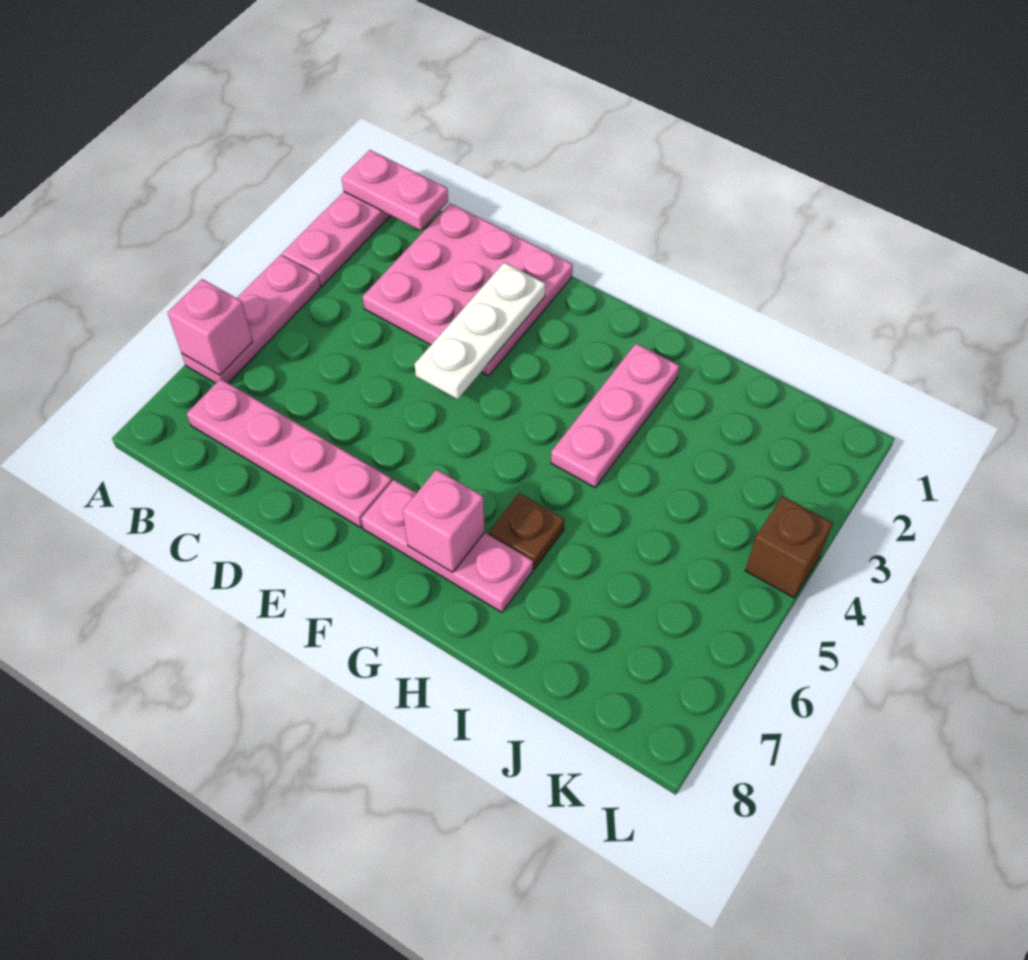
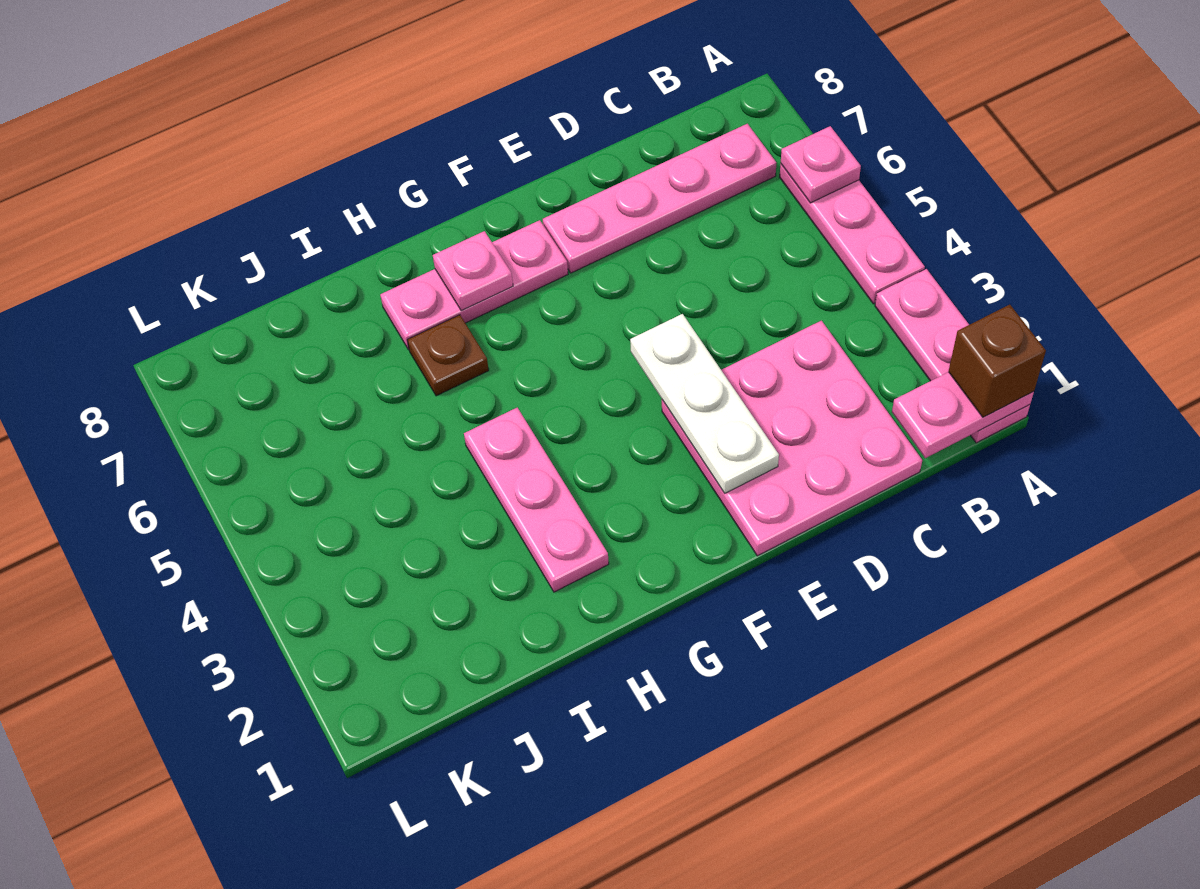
pink brick A6 level 2 -> pink plate A6 level 2
pink brick G7 level 2 -> pink plate G7 level 2
brown brick L4 level 1 -> brown brick A1 level 3

